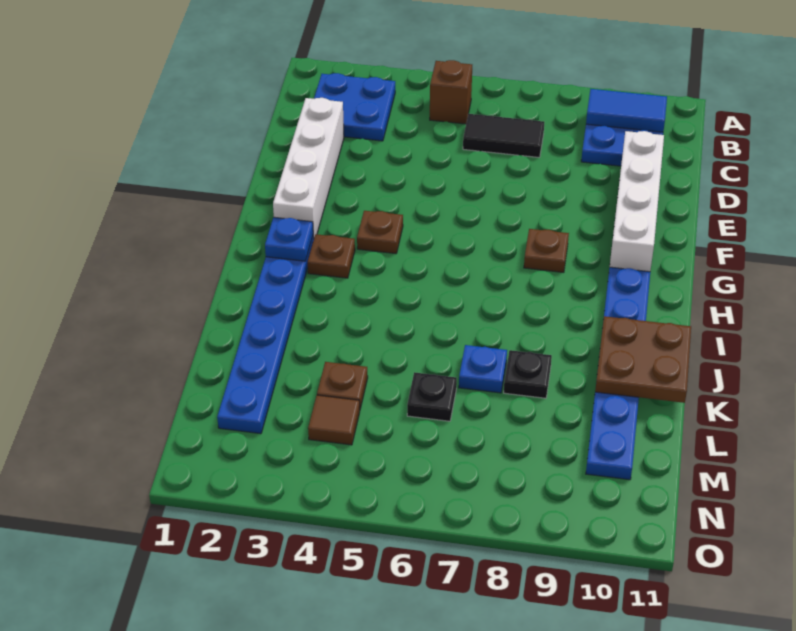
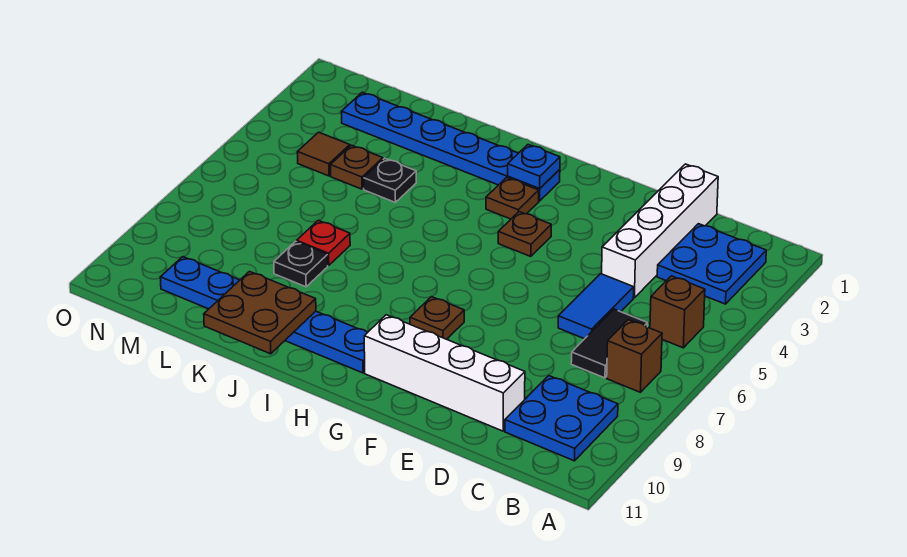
none -> brown brick B7 level 1
blue tile B9:B10 level 2 -> blue tile D5:D6 level 1
white brick D2:G2 level 1 -> white brick D1:D4 level 1
blue plate K7 level 1 -> red plate K7 level 1
black plate L6 level 1 -> black plate K4 level 1

